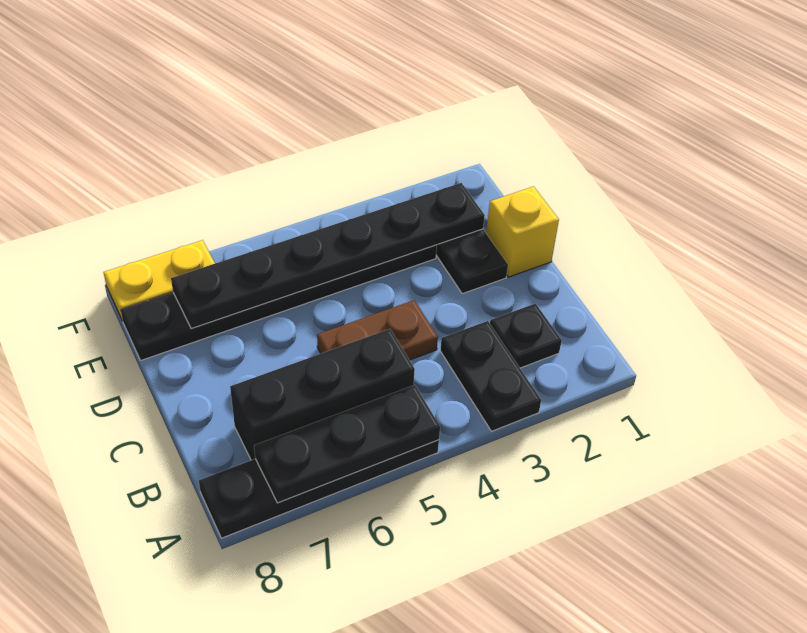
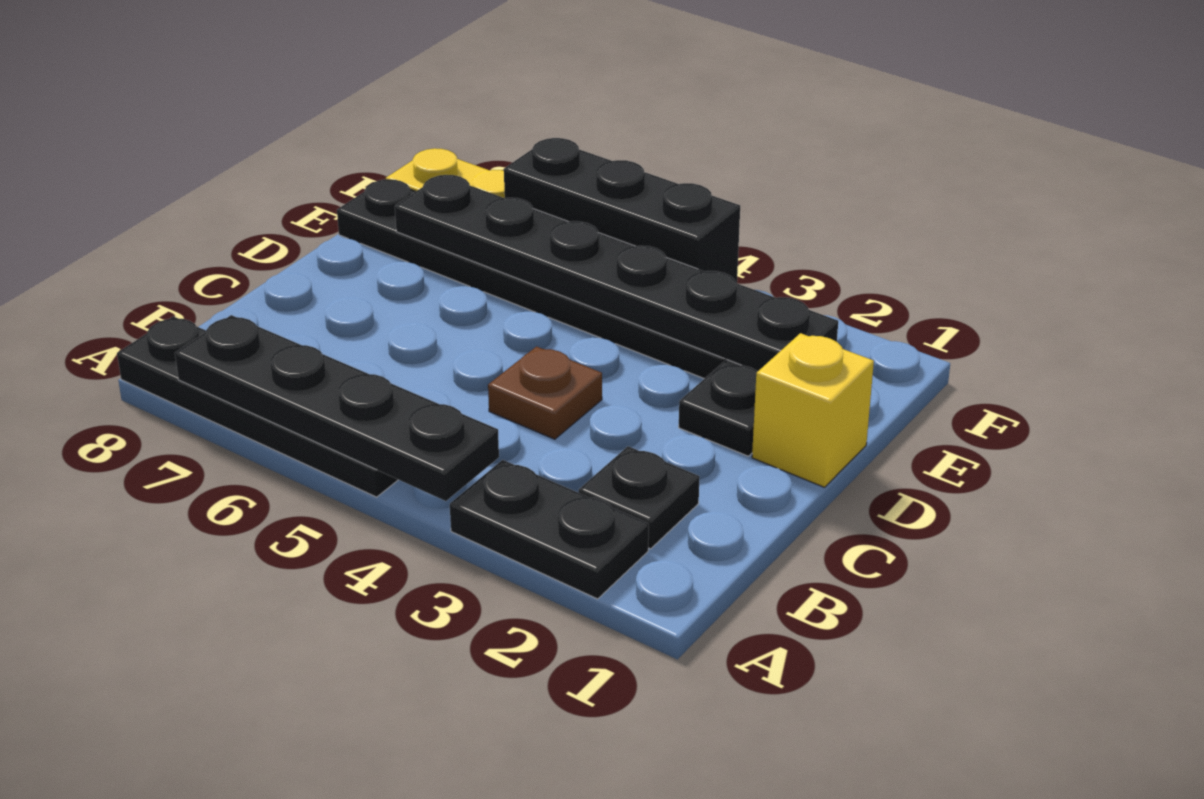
black plate A3:B3 level 1 -> black plate A2:A3 level 1
black plate A5:A7 level 2 -> black plate A4:A7 level 2
black brick B5:B7 level 1 -> black brick F4:F6 level 1
brown plate C4:C5 level 1 -> brown plate C4 level 1

